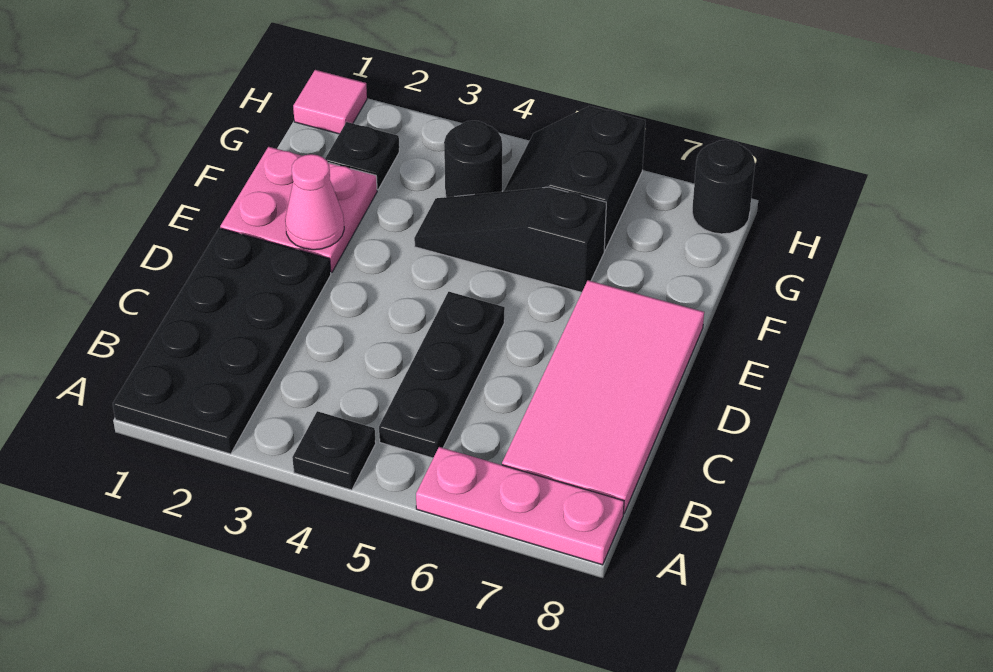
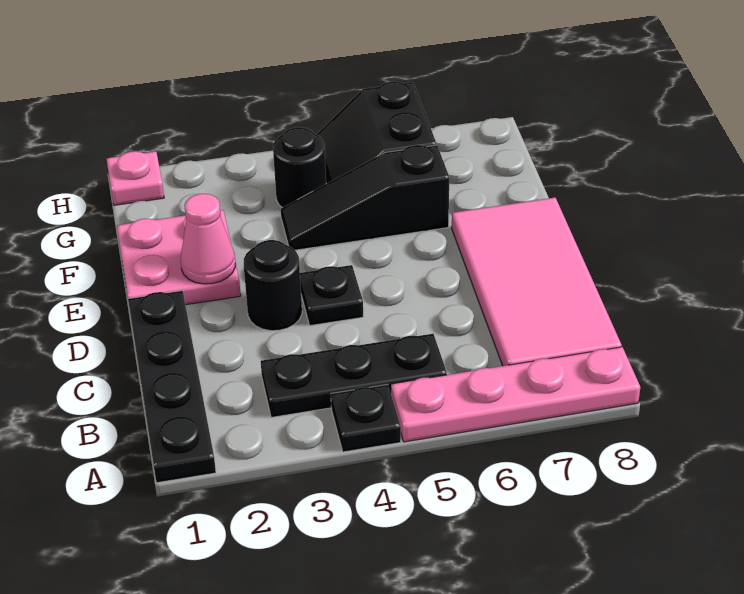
black plate A1:D2 level 1 -> black plate A1:D1 level 1
pink plate A6:A8 level 1 -> pink plate A5:A8 level 1
black plate B5:D5 level 1 -> black plate B3:B5 level 1
black plate G2 level 1 -> black plate D4 level 1
pink tile H1 level 1 -> pink plate H1 level 1
black round brick H8 level 1 -> black round brick D3 level 1

